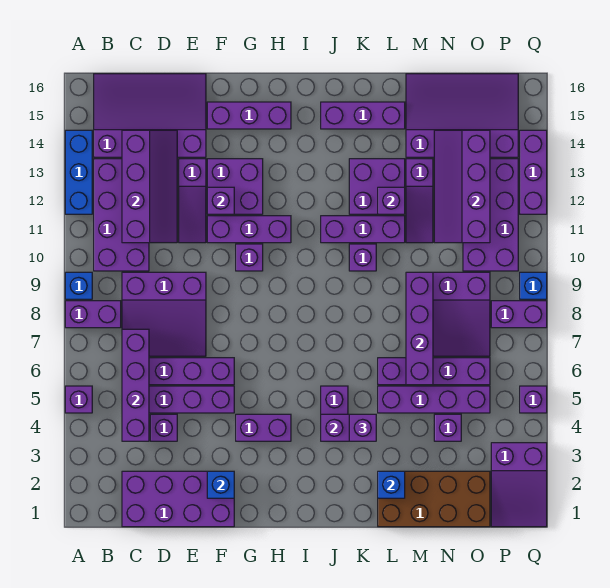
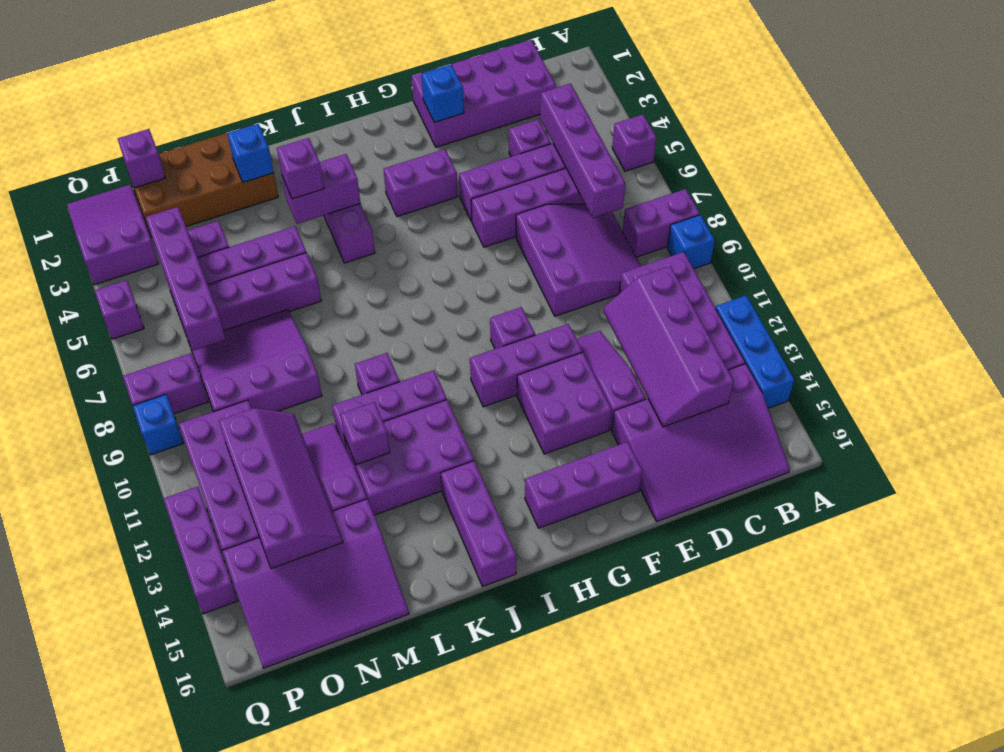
purple slope C7:E9 level 1 top 9 -> purple slope C7:E9 level 1 top E
purple brick F12 level 2 -> purple brick O1 level 2
purple brick J15:L15 level 1 -> purple brick J14:J16 level 1
purple brick K12:L13 level 1 -> purple brick J12:L13 level 1
purple brick M6:M9 level 2 -> purple brick O4:O7 level 2

